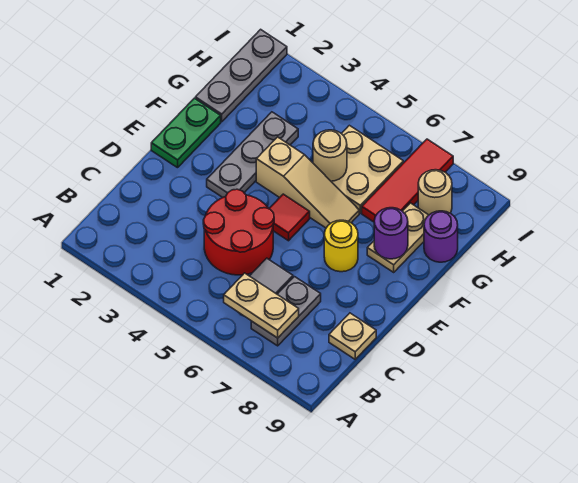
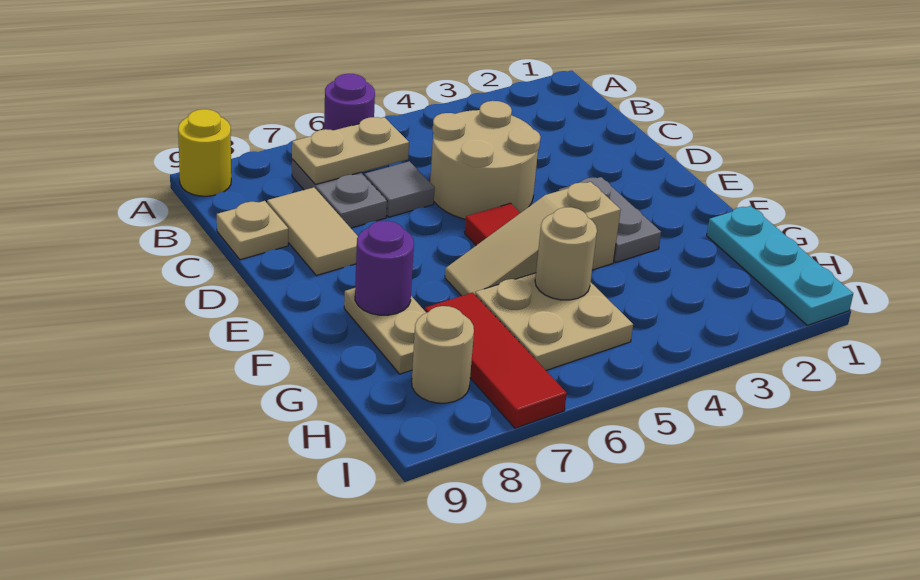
red round brick C4:D5 level 1 -> tan round brick C4:D5 level 1
none -> tan tile C8:D8 level 1
green plate E1:F1 level 1 -> none
grey plate E3:G3 level 1 -> grey plate E3:F3 level 1
yellow round brick E7 level 1 -> yellow round brick A9 level 1
grey plate G1:I1 level 1 -> cyan plate G1:I1 level 1
purple round brick G9 level 1 -> purple round brick A6 level 1

